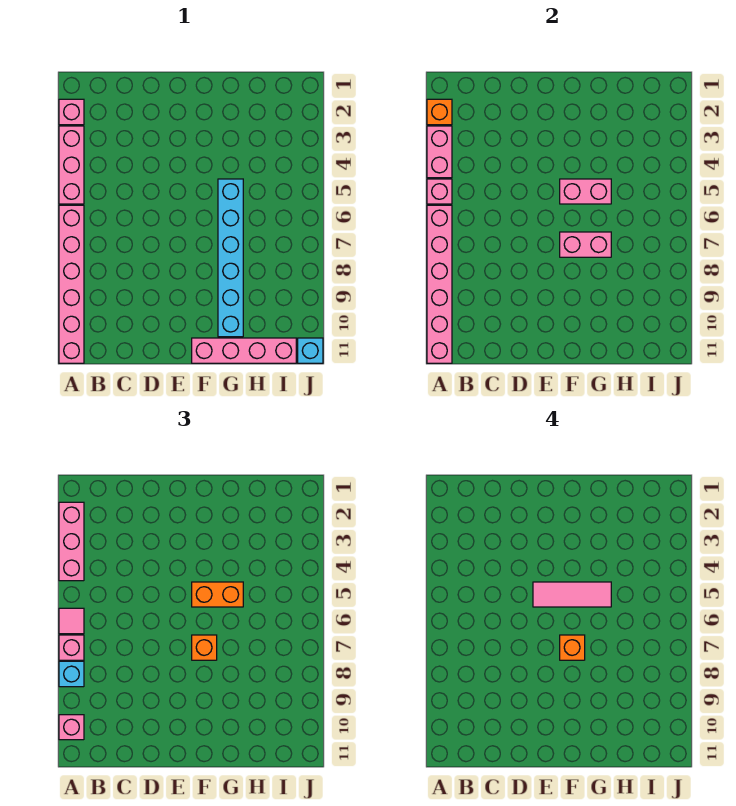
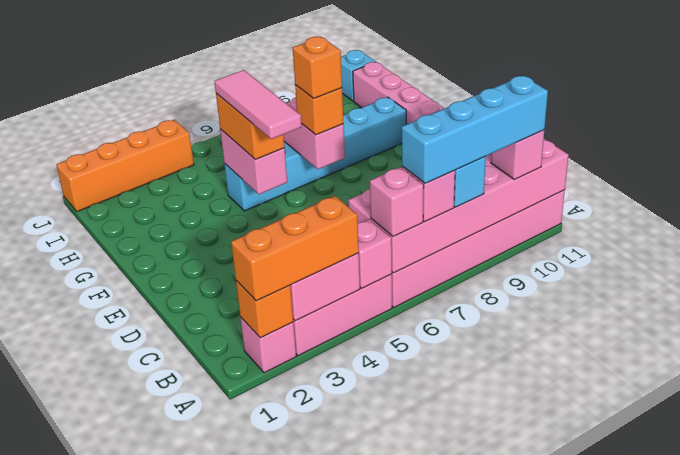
pink brick A2:A4 level 3 -> orange brick A2:A4 level 3
pink brick A6:A11 level 2 -> pink brick A6:B11 level 2
pink tile A6 level 3 -> pink brick A6 level 3
none -> cyan brick A7:A10 level 4
none -> orange brick J1:J4 level 1

